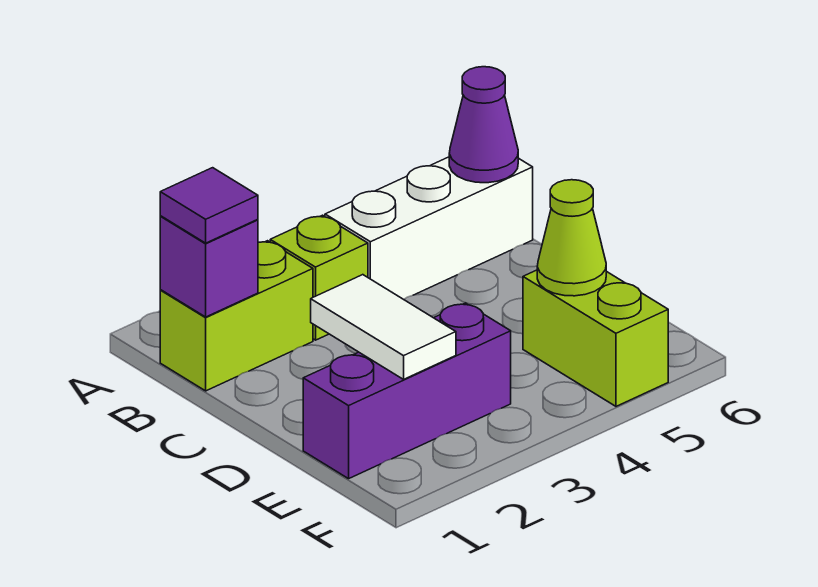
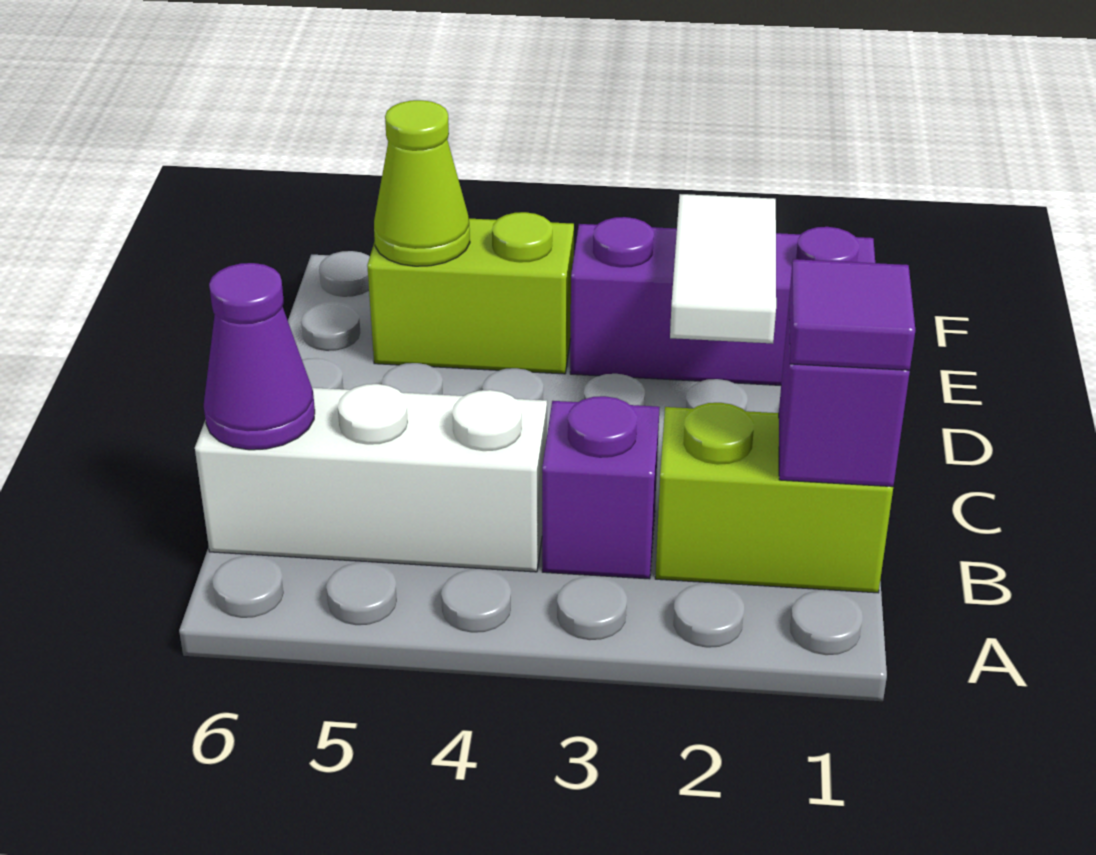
lime brick B3 level 1 -> purple brick B3 level 1
lime brick E5:F5 level 1 -> lime brick E4:E5 level 1

